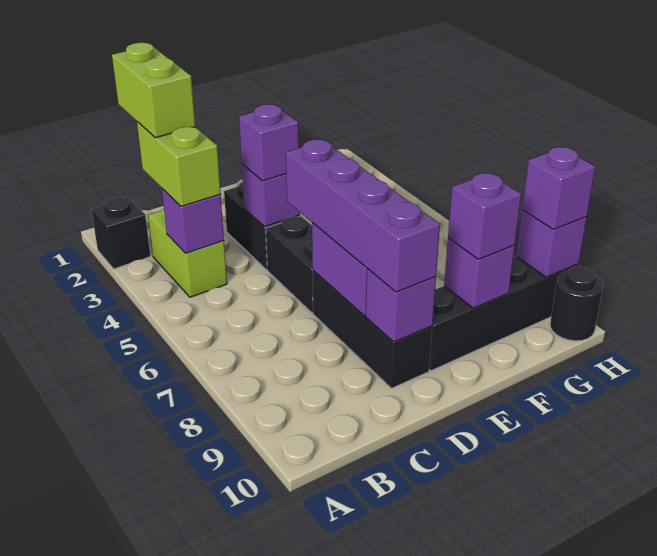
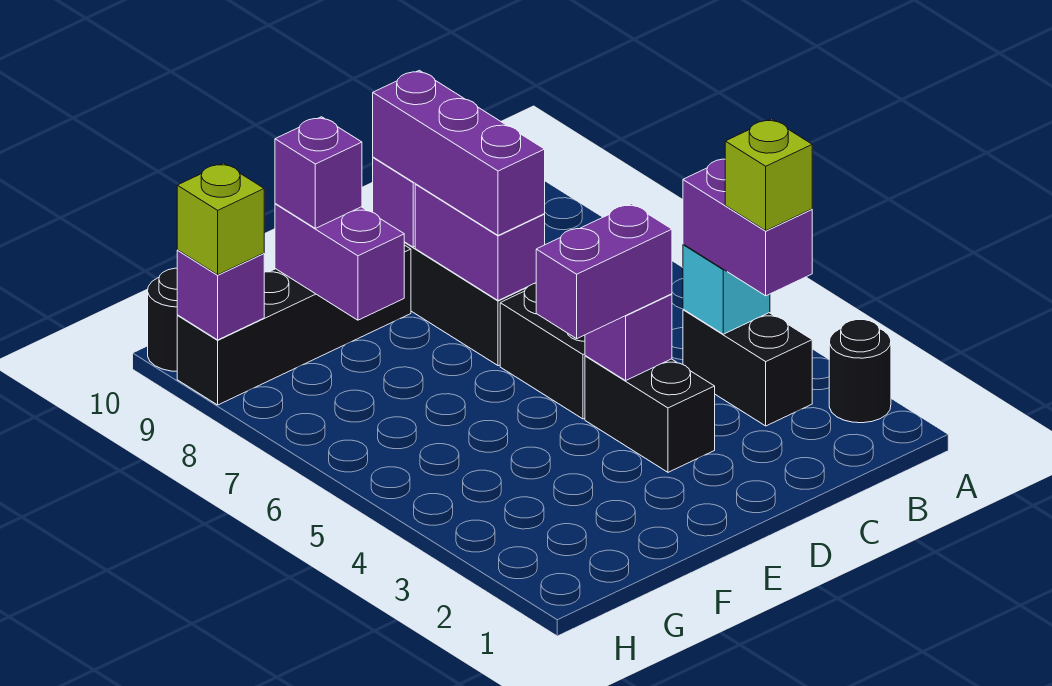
black brick A2 level 1 -> black round brick A2 level 1
lime brick B2:B3 level 4 -> lime brick B3 level 4
lime brick B3:B4 level 1 -> black brick B3:B4 level 1
lime brick B3:B4 level 3 -> purple brick B3:B4 level 3
purple brick B4 level 2 -> cyan brick B4 level 2
purple brick D4 level 3 -> purple brick D4:E4 level 3
purple brick D6:D9 level 3 -> purple brick D7:D9 level 3
purple brick F9 level 2 -> purple brick F8:F9 level 2
purple brick H9 level 3 -> lime brick H9 level 3

